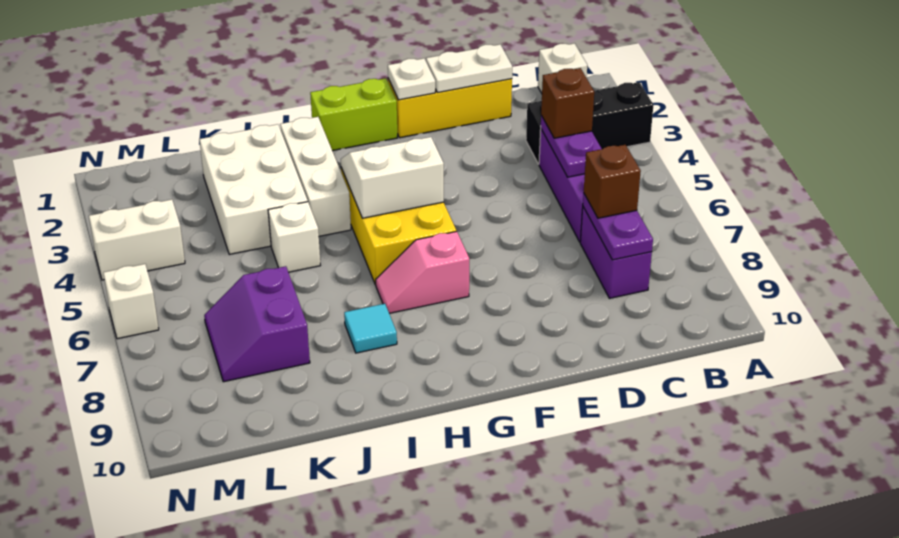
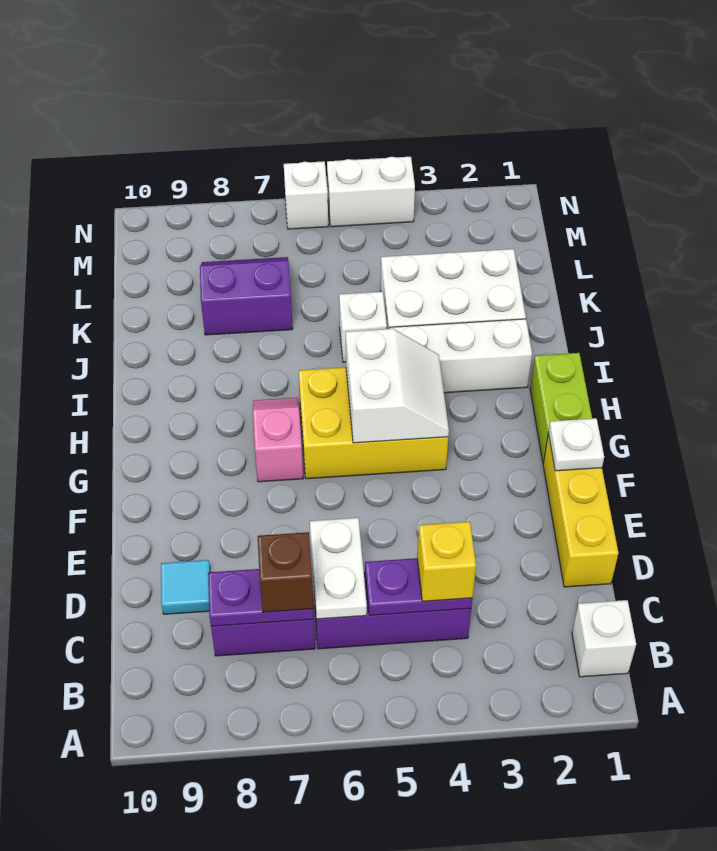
black brick A3:C3 level 1 -> none
brown brick C4 level 3 -> yellow brick C4 level 3
white plate D1:E1 level 2 -> white plate C6:D6 level 2
cyan tile I8 level 1 -> cyan tile D9 level 1
white brick M4:N4 level 1 -> white brick N4:N5 level 1

